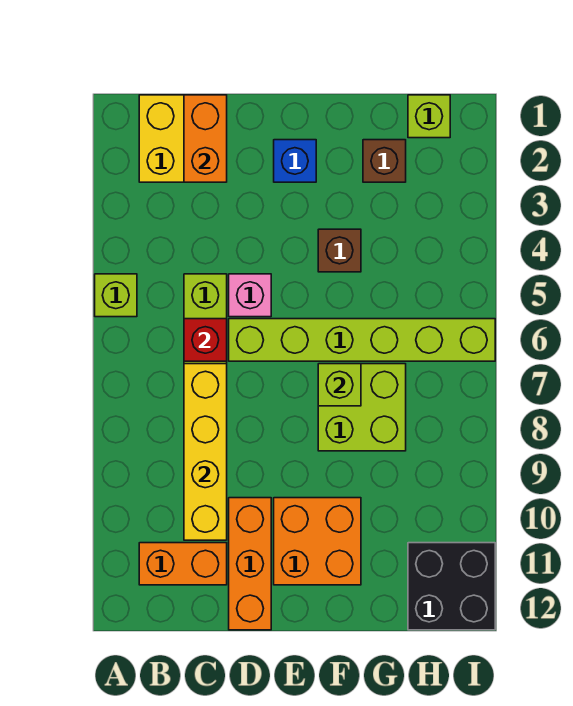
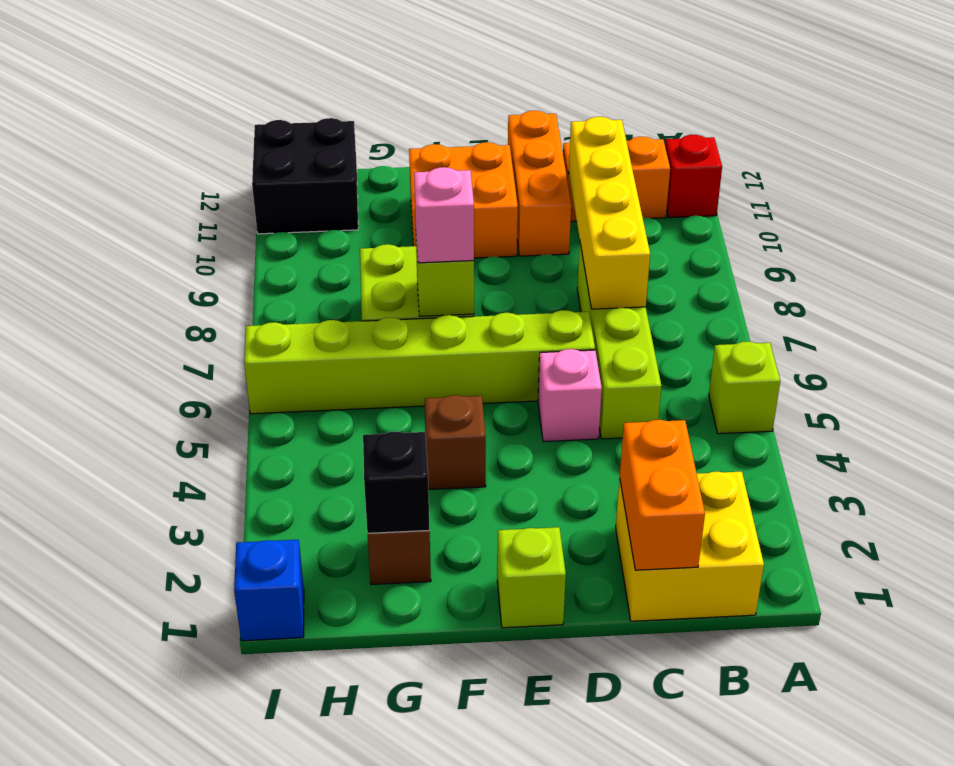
red brick C6 level 2 -> red brick A11 level 1
blue brick E2 level 1 -> blue brick I1 level 1
none -> pink brick F7 level 3
none -> black brick G2 level 2
lime brick H1 level 1 -> lime brick E1 level 1

